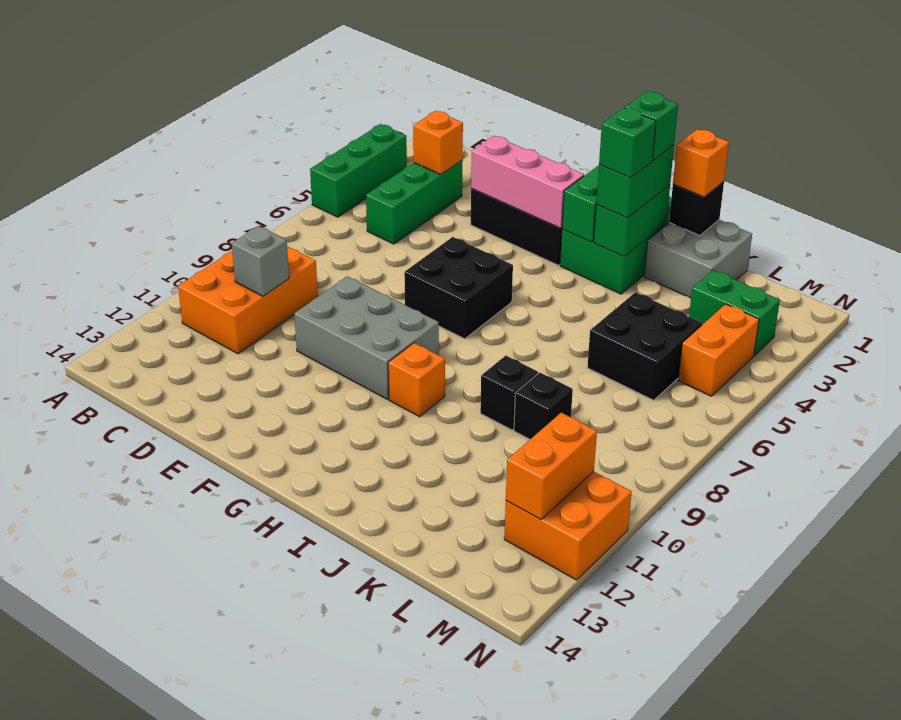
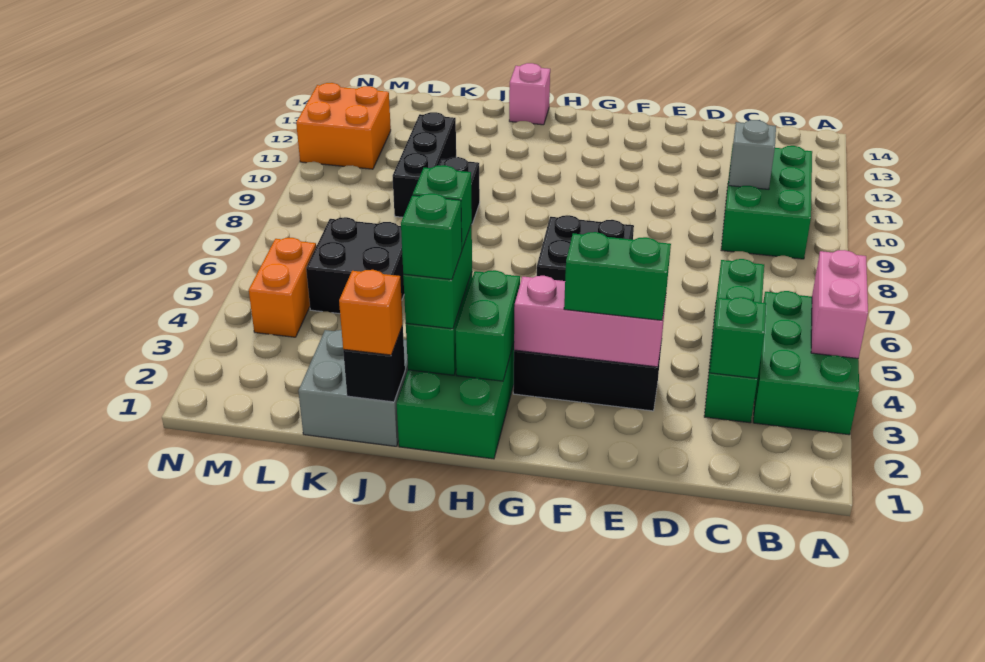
green brick A3:A5 level 1 -> green brick A3:B5 level 1
none -> pink brick A4:A5 level 2
orange brick B9:C11 level 1 -> green brick B9:C11 level 1
green brick C3:C5 level 1 -> green brick C3:C6 level 1
orange brick C3 level 2 -> green brick C3 level 2
grey brick E9:G10 level 1 -> none
orange brick H10 level 1 -> none
none -> pink brick I14 level 1
black brick K9 level 1 -> black brick K9:K11 level 1
green brick L3:M3 level 1 -> green brick E3:F3 level 3
orange brick M11:M12 level 2 -> none

